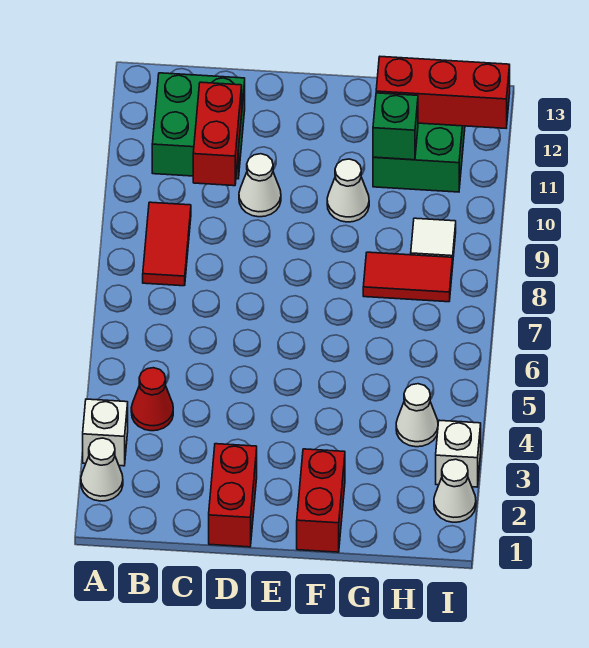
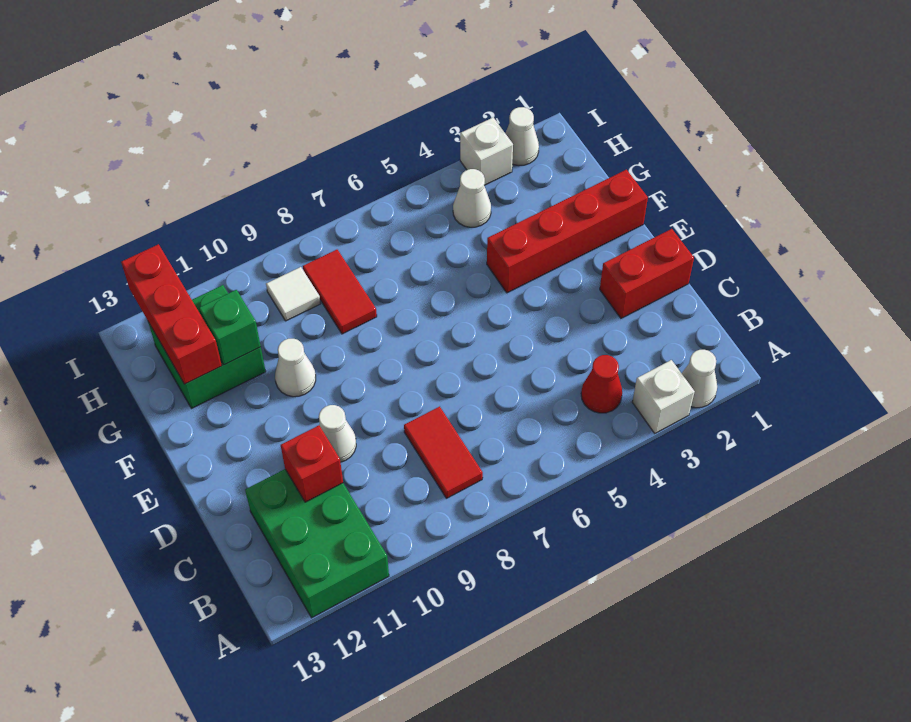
red tile B8:B9 level 1 -> red tile B8:C8 level 1
green brick B11:C12 level 1 -> green brick A11:C12 level 1
red brick C10:C11 level 2 -> red brick C11 level 2
red brick F1:F2 level 1 -> red brick F1:F4 level 1

